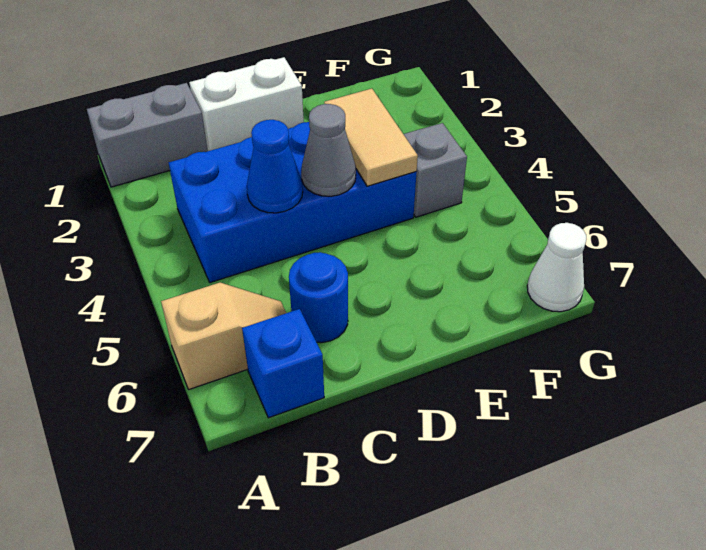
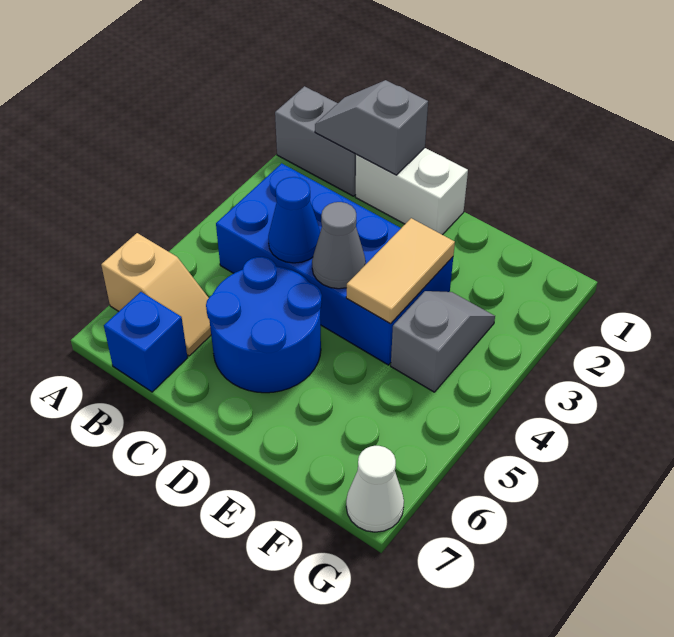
none -> grey slope B1:C1 level 2 top C
blue round brick C6 level 1 -> blue round brick C5:D6 level 1

